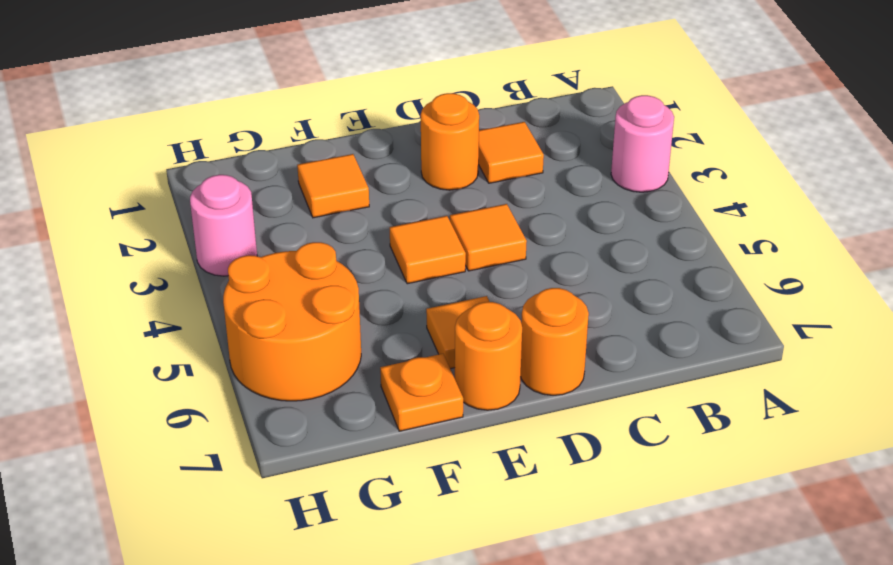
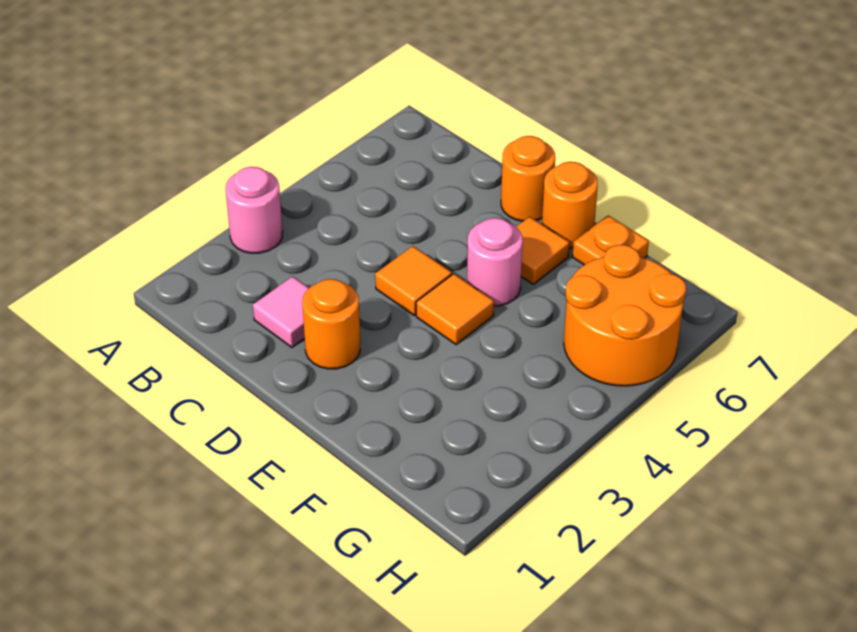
orange tile C2 level 1 -> pink tile C2 level 1
orange tile F2 level 1 -> none
pink round brick H3 level 1 -> pink round brick E5 level 1

